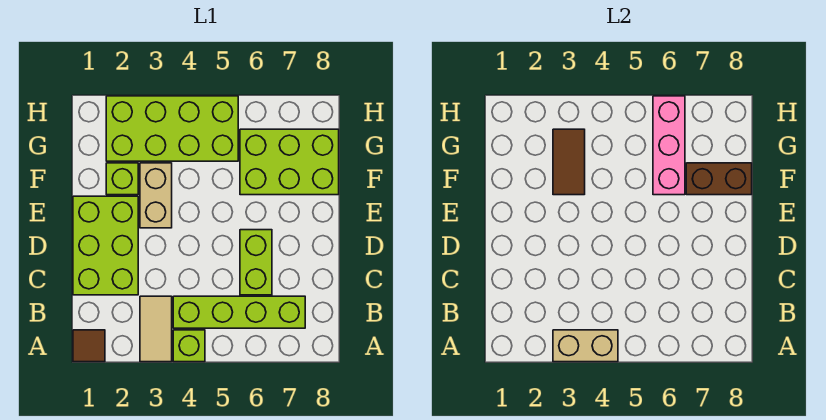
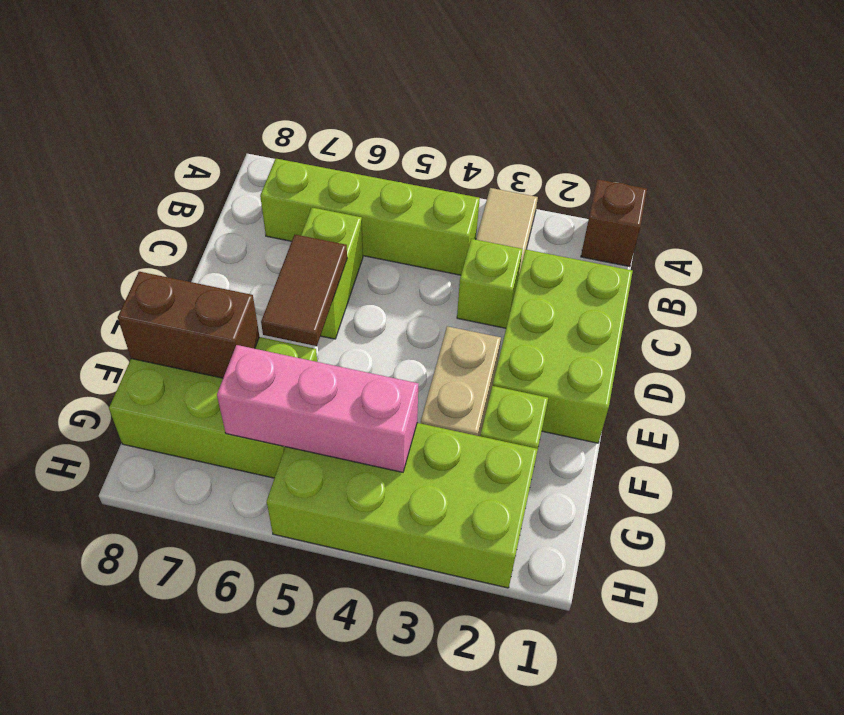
brown tile A1 level 1 -> brown brick A1 level 1
tan brick A3:A4 level 2 -> none
lime brick A4 level 1 -> lime brick C3 level 1
brown tile F3:G3 level 2 -> brown tile D6:E6 level 2
pink brick F6:H6 level 2 -> pink brick G4:G6 level 2

